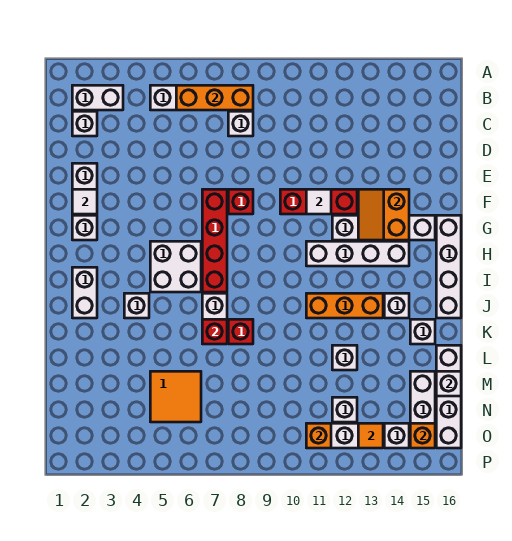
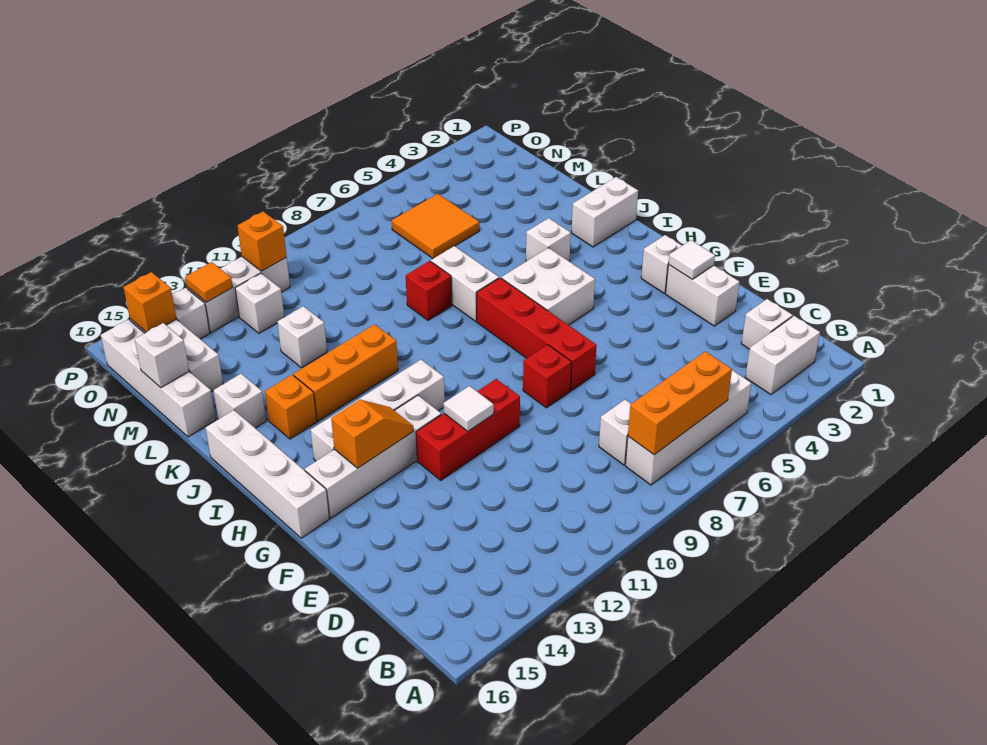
orange slope F13:G14 level 2 top 14 -> orange slope G13:G14 level 2 top 14
white brick I2:J2 level 1 -> white brick J1:J2 level 1
white brick J14 level 1 -> orange brick J14 level 1
red brick K7 level 2 -> none

